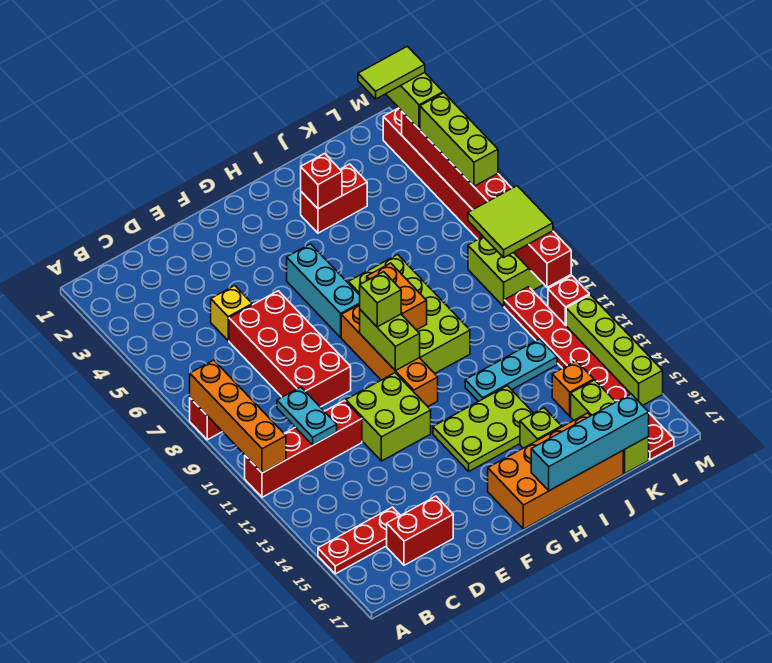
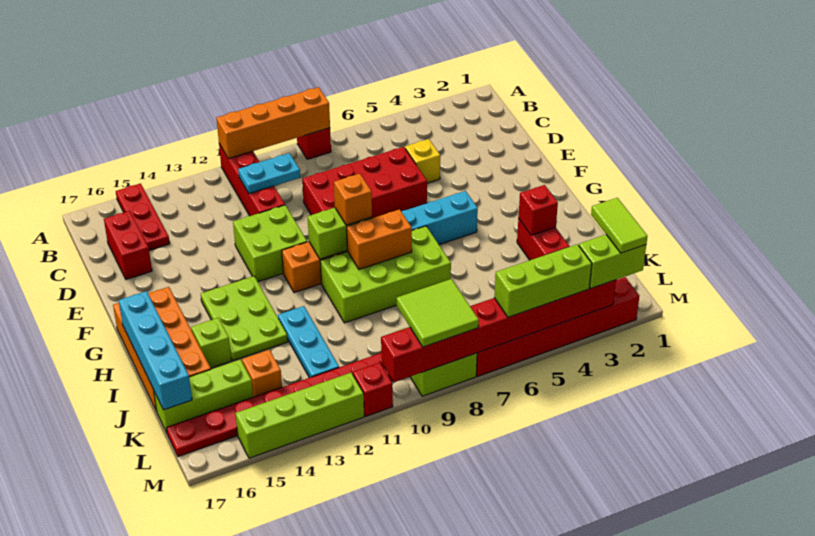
lime brick G9 level 3 -> orange brick G9 level 3

